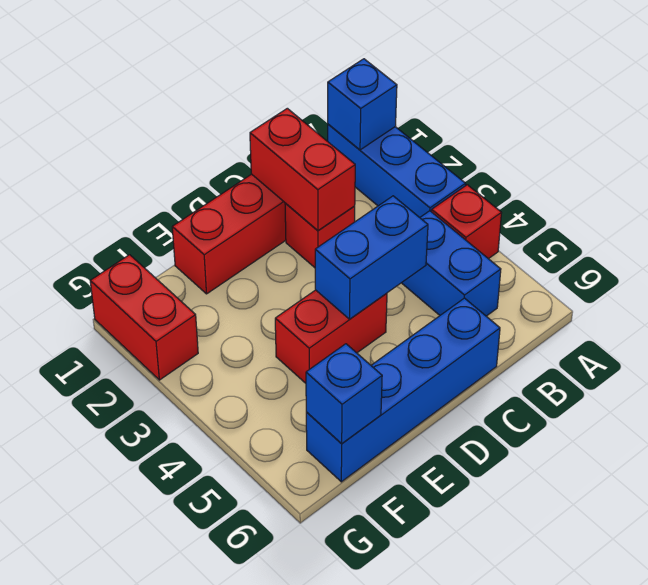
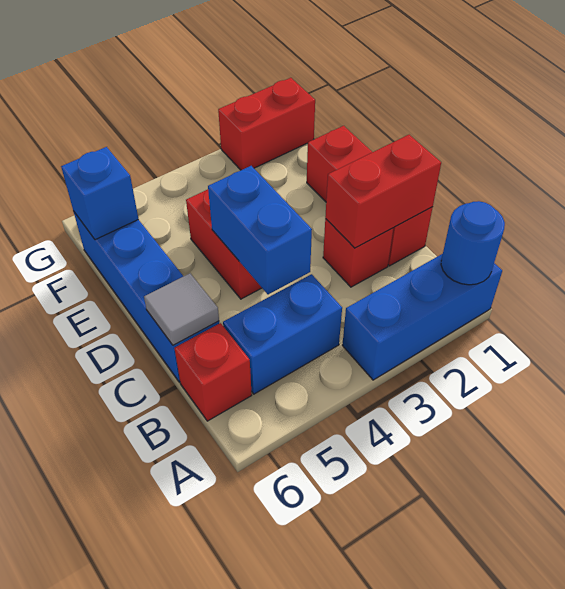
blue brick A1 level 2 -> blue round brick A1 level 2
red brick A4 level 1 -> red brick B6 level 1
none -> grey tile C6 level 2

